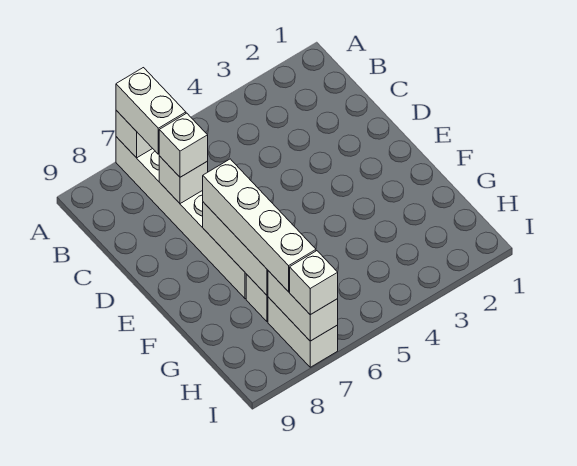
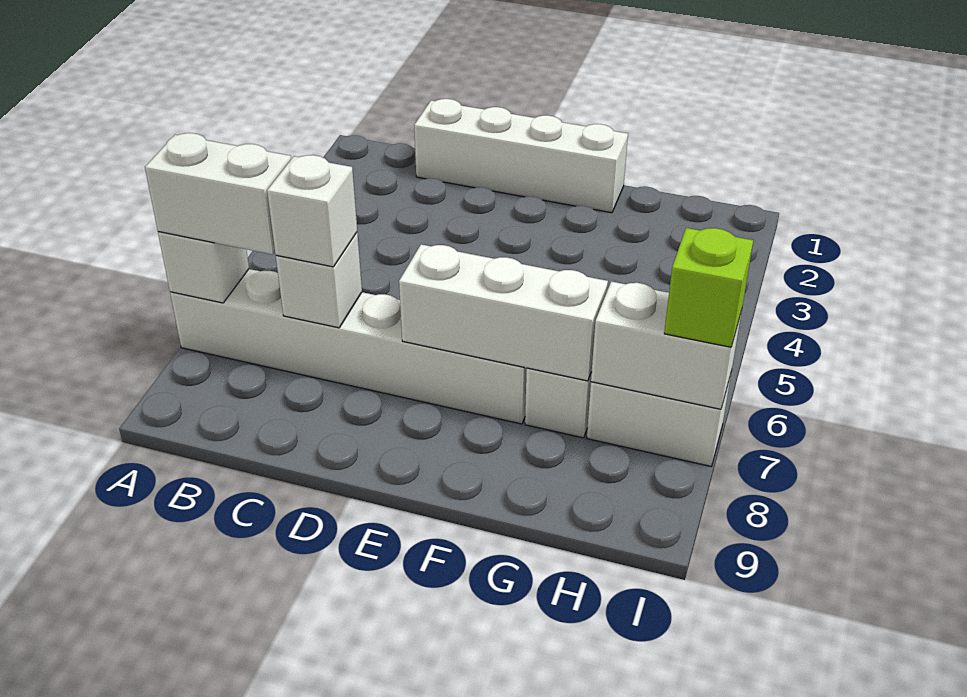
white brick E7:H7 level 3 -> white brick C1:F1 level 1
white brick I7 level 3 -> lime brick I7 level 3

